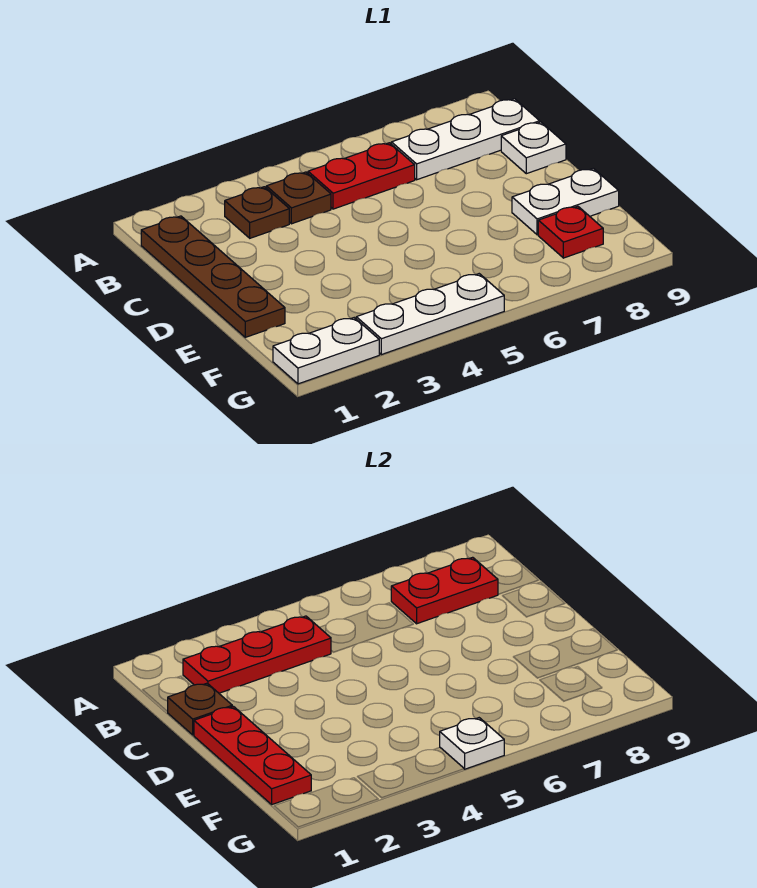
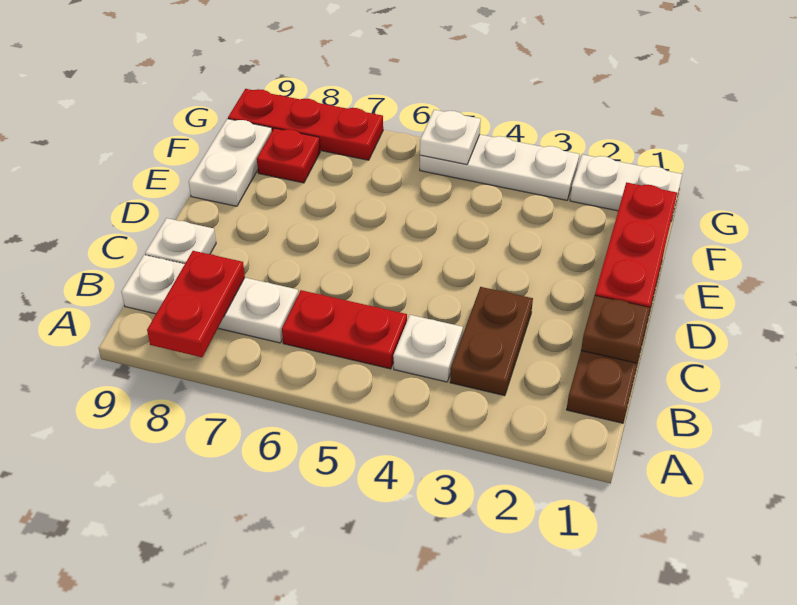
red plate B2:B4 level 2 -> red plate G7:G9 level 1
brown plate B3 level 1 -> brown plate B3:C3 level 1
brown plate B4 level 1 -> white plate B4 level 1
red plate B7:B8 level 2 -> red plate A8:B8 level 2
white plate E8:E9 level 1 -> white plate E9:F9 level 1

